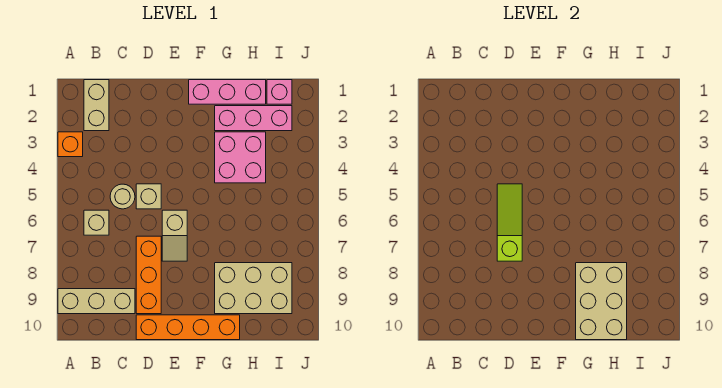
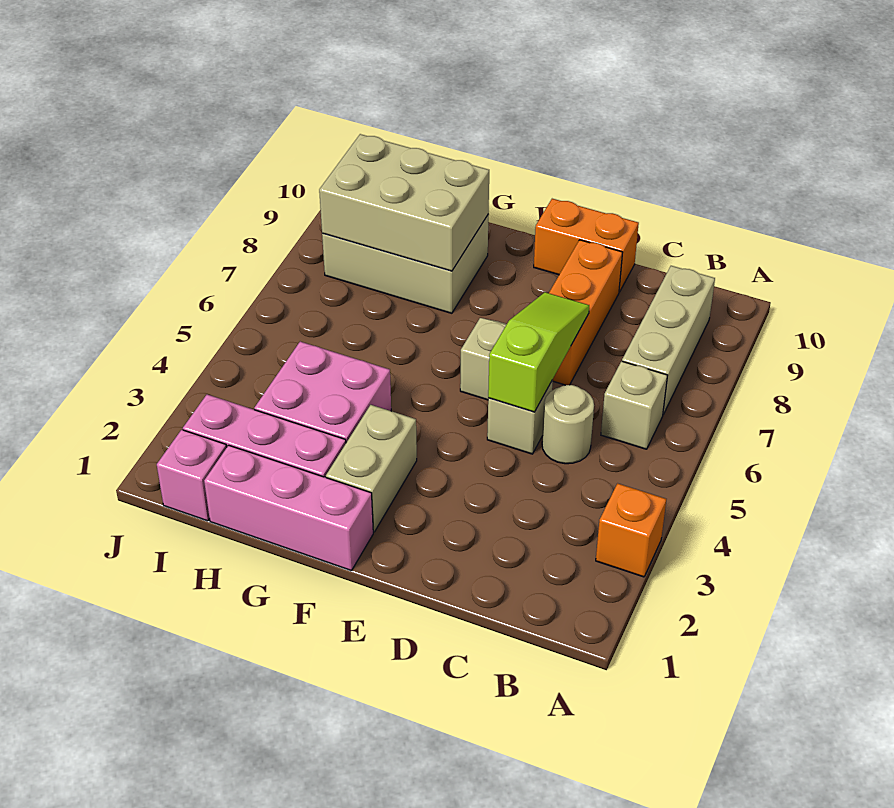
tan brick A9:C9 level 1 -> tan brick B7:B9 level 1
tan brick B1:B2 level 1 -> tan brick F2:F3 level 1
lime slope D5:D7 level 2 top 7 -> lime slope D5:D7 level 2 top 5
orange brick D10:G10 level 1 -> orange brick D10:E10 level 1
tan brick G8:H10 level 2 -> tan brick G8:I9 level 2

